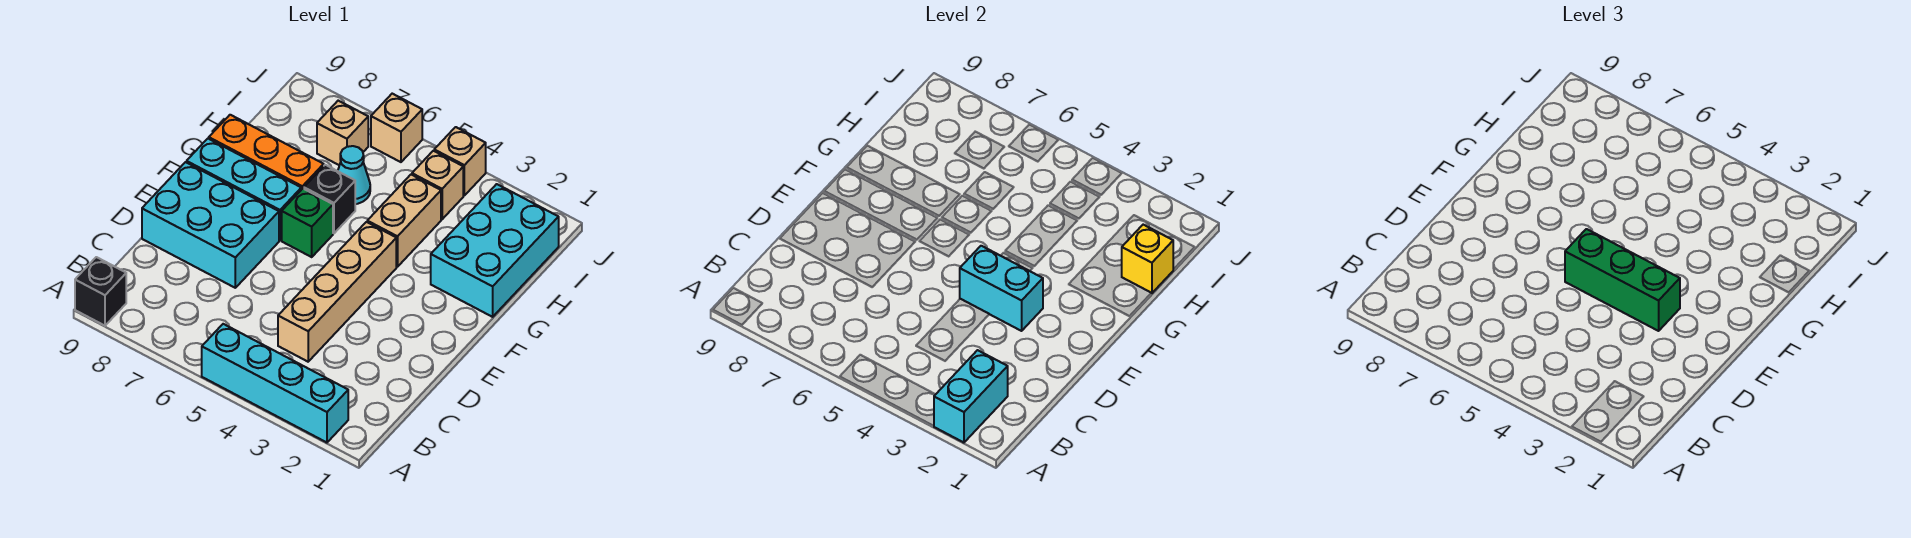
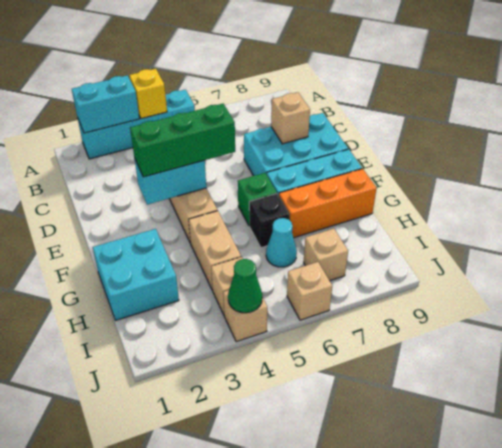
cyan brick A2:B2 level 2 -> cyan brick A2:A3 level 2
black brick A9 level 1 -> none
none -> tan brick D8 level 2
cyan brick G1:I2 level 1 -> cyan brick G1:H2 level 1
yellow brick H1 level 2 -> yellow brick A4 level 2
none -> green cone J4 level 2

